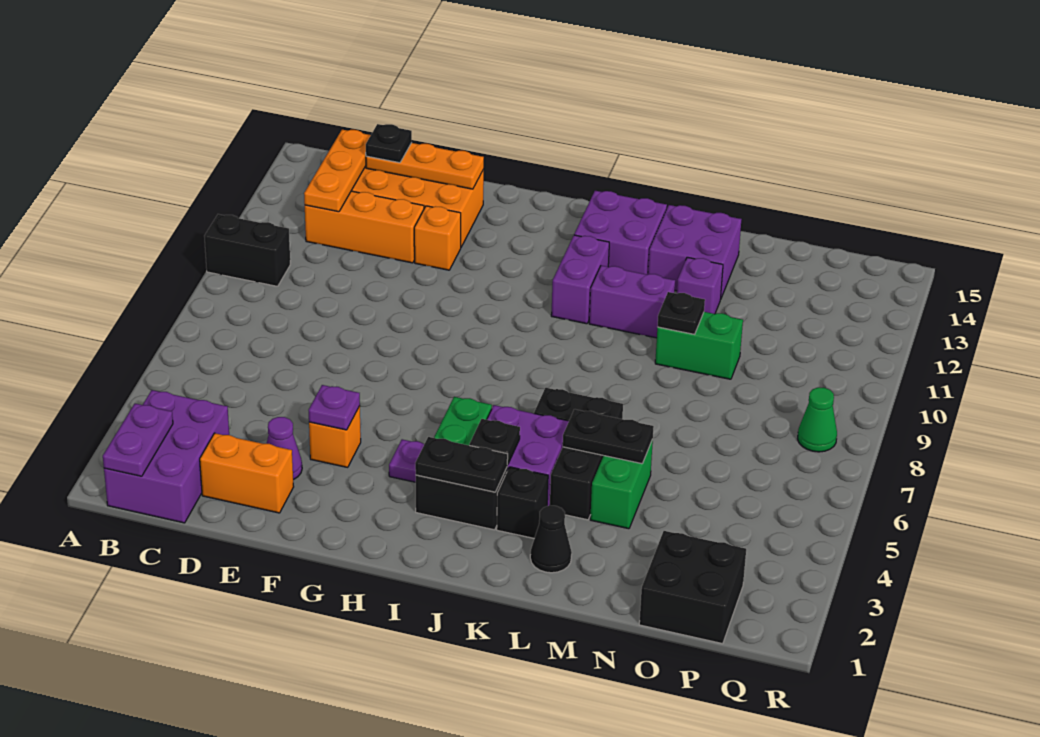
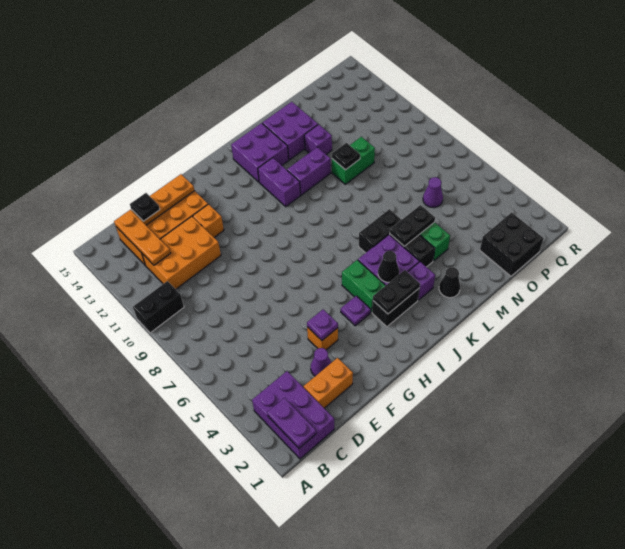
orange brick C12:E12 level 1 -> orange brick C11:E12 level 1
black plate J4 level 2 -> black cone J4 level 2
black brick K3 level 1 -> purple brick K3 level 1
none -> purple cone O6 level 1
green cone Q8 level 1 -> none

